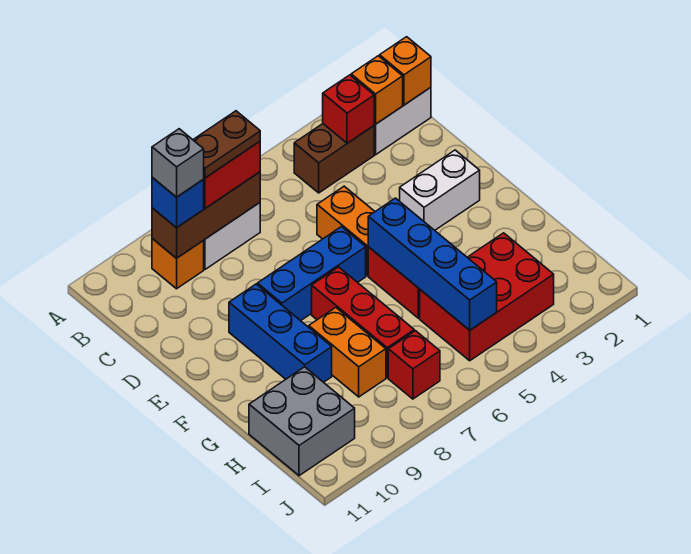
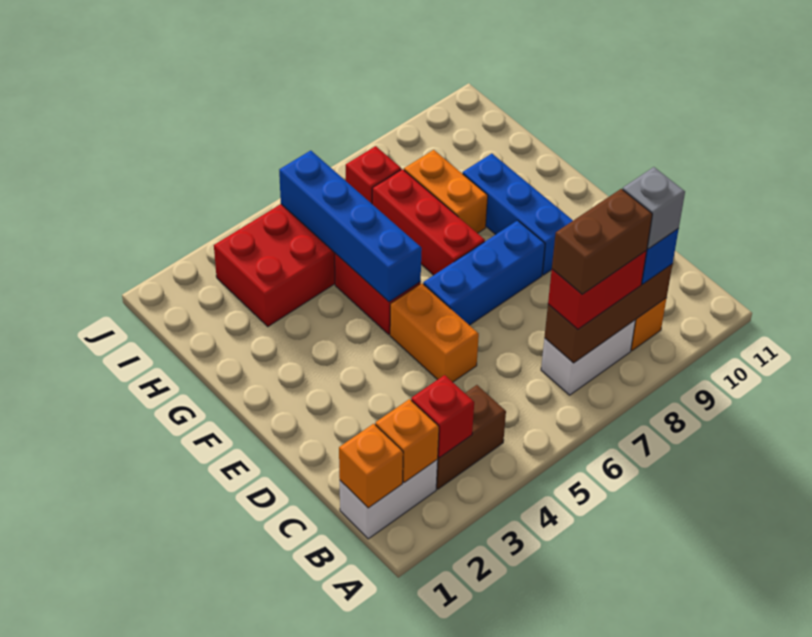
brown plate B7:B8 level 4 -> brown brick B7:B8 level 4
white brick E2:E3 level 1 -> none
grey brick H10:I11 level 1 -> none

